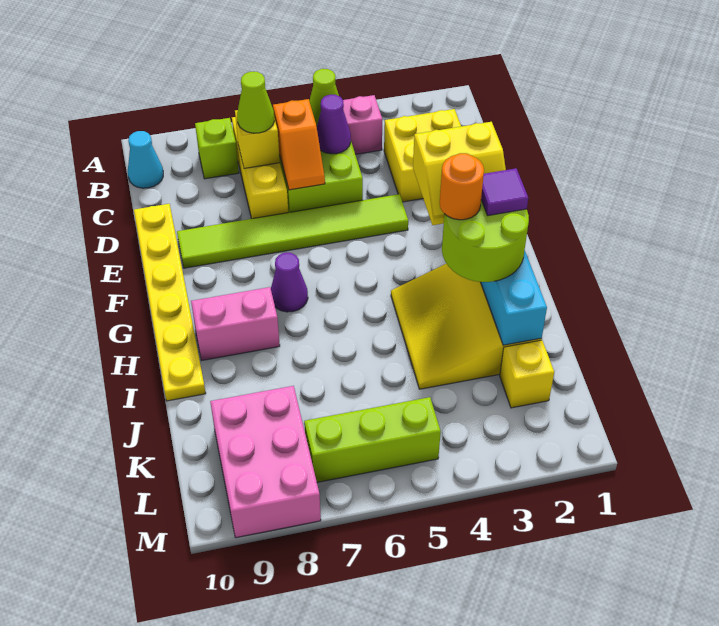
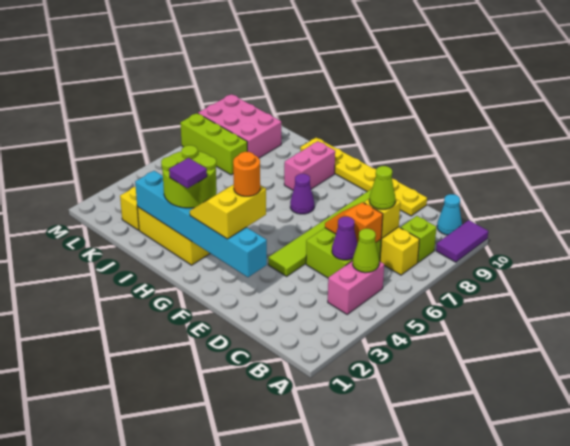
none -> purple tile A9:A10 level 1
yellow brick C2:D3 level 1 -> none
orange round brick H3 level 4 -> orange round brick F3 level 4
lime brick L5:L7 level 1 -> lime brick K7:M7 level 1

